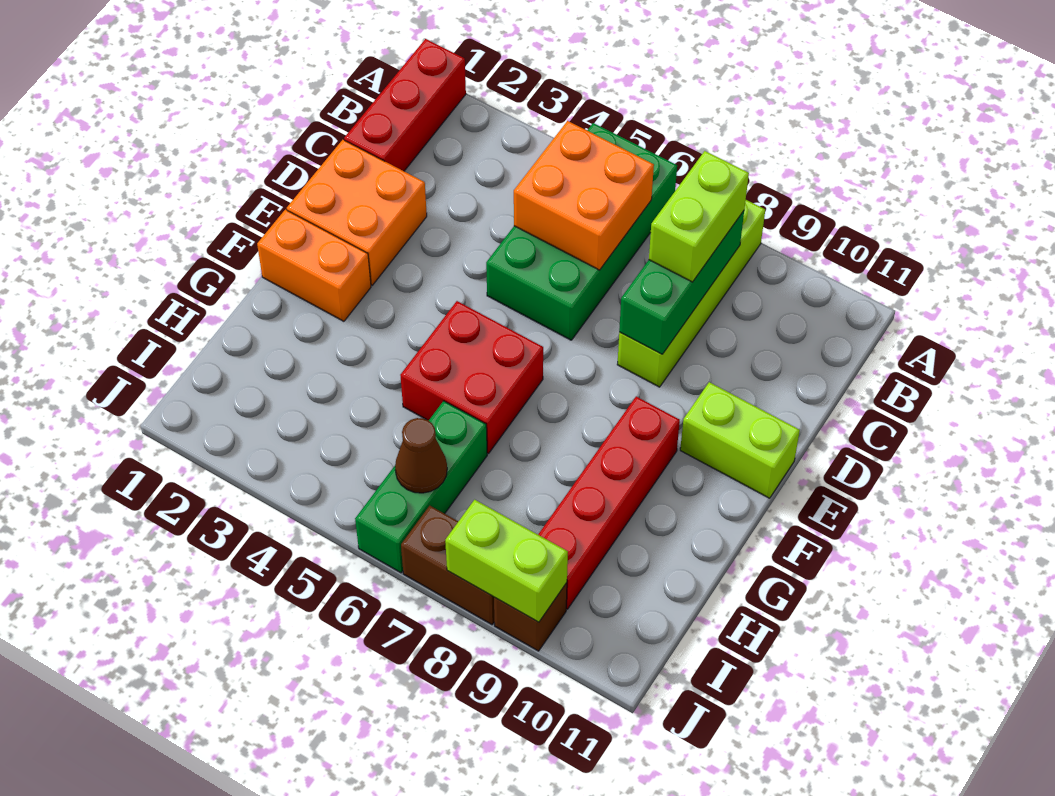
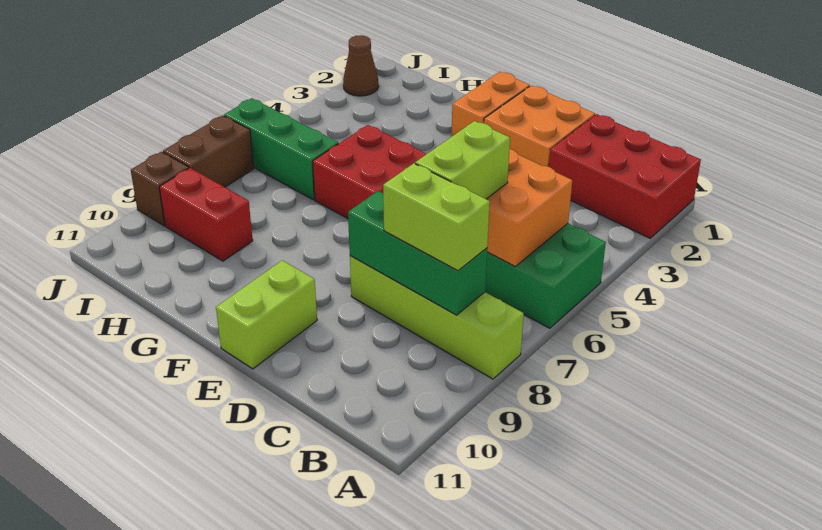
red brick A1:C1 level 1 -> red brick A1:C2 level 1
red brick F9:I9 level 1 -> red brick H9:I9 level 1
brown cone I6 level 2 -> brown cone J2 level 1
lime brick J8:J9 level 2 -> lime brick C6:C7 level 3

